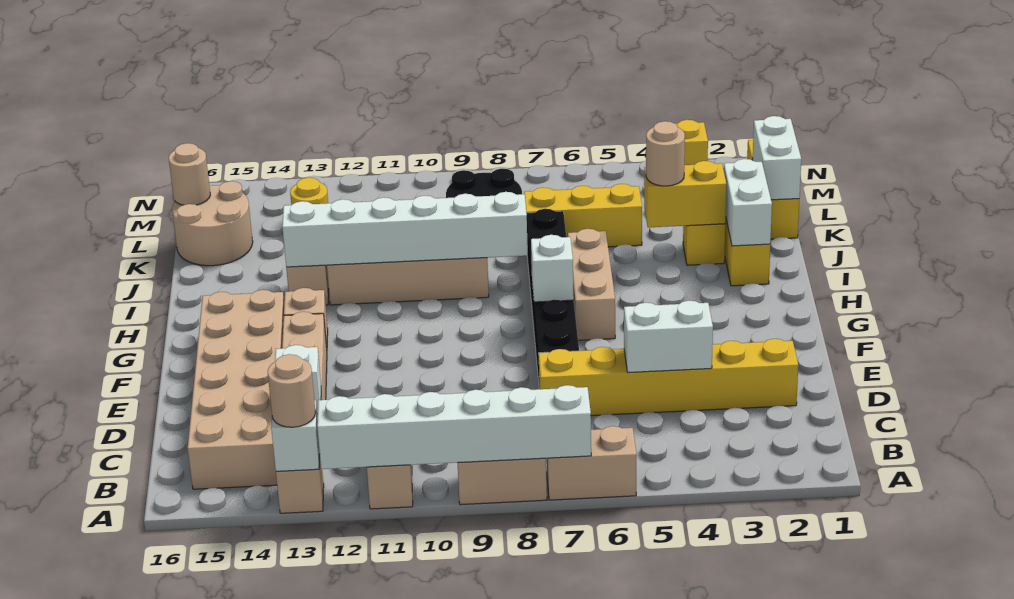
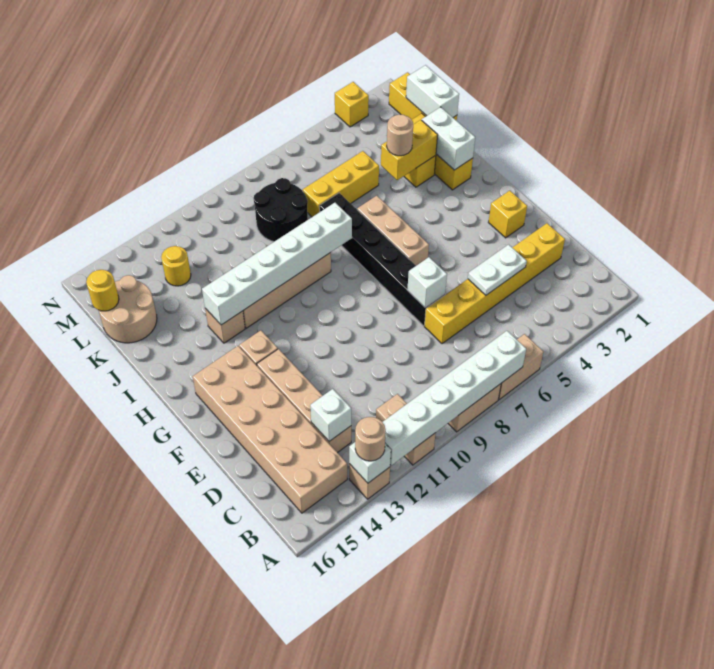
white brick D4:D5 level 2 -> white plate D4:D5 level 2
none -> yellow brick F2 level 1
white brick G7 level 2 -> white brick E7 level 2
tan round brick L16 level 2 -> yellow round brick L16 level 2

